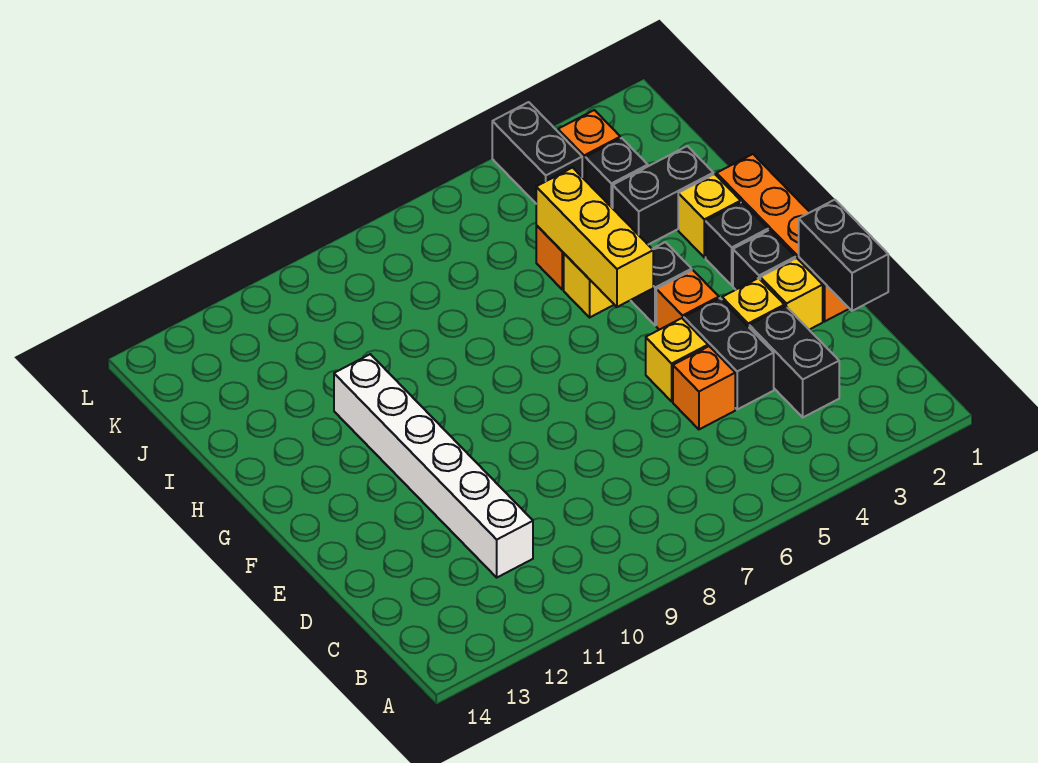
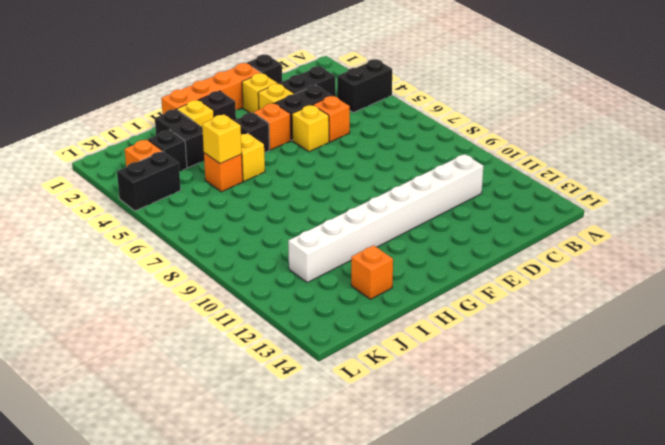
white brick C11:H11 level 1 -> white brick C11:J11 level 1
black brick D1:E1 level 2 -> black brick A4:B4 level 1
black brick F2 level 1 -> black brick D1 level 1
yellow brick G5:I5 level 2 -> yellow brick I5 level 2
none -> orange brick I13 level 1

